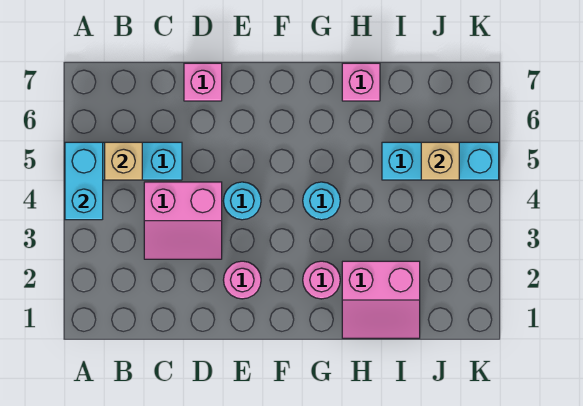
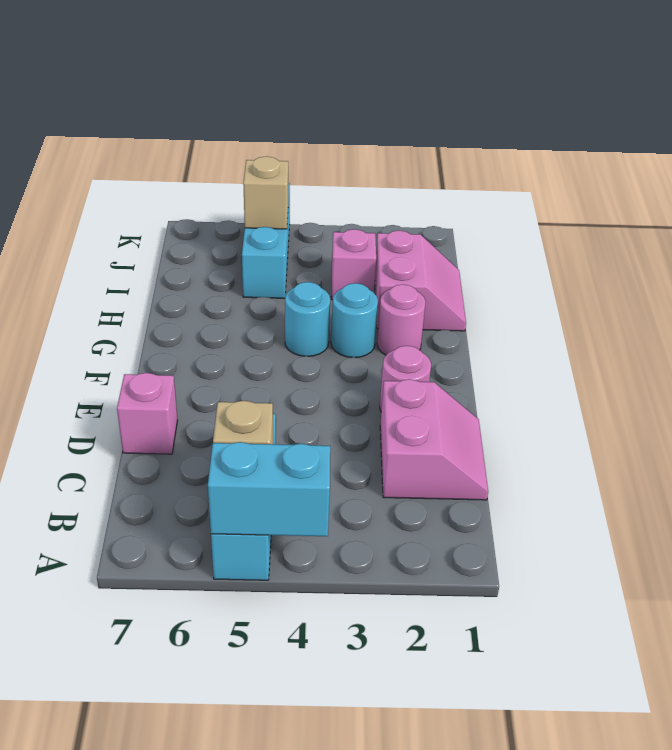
pink slope C3:D4 level 1 top 4 -> pink slope C1:D2 level 1 top 2
cyan round brick E4 level 1 -> cyan round brick G3 level 1
pink brick H7 level 1 -> pink brick I3 level 1

